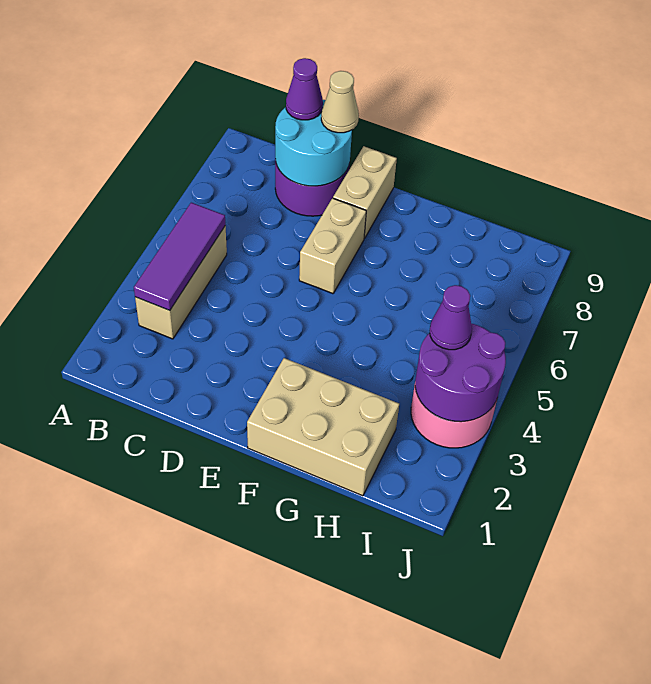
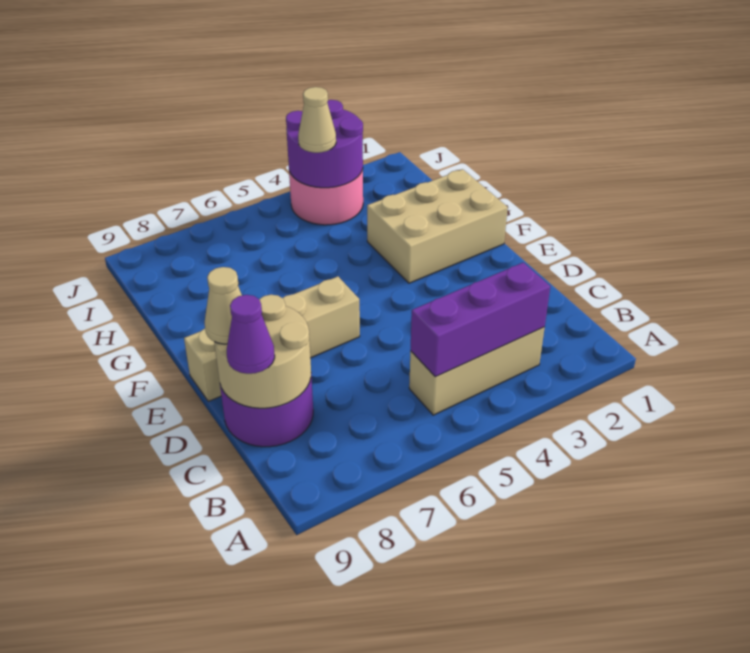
purple tile B3:B5 level 2 -> purple brick B3:B5 level 2
cyan round brick C8:D9 level 2 -> tan round brick C8:D9 level 2
tan brick F1:H2 level 1 -> tan brick F1:G3 level 1
purple cone I4 level 3 -> tan cone I4 level 3

